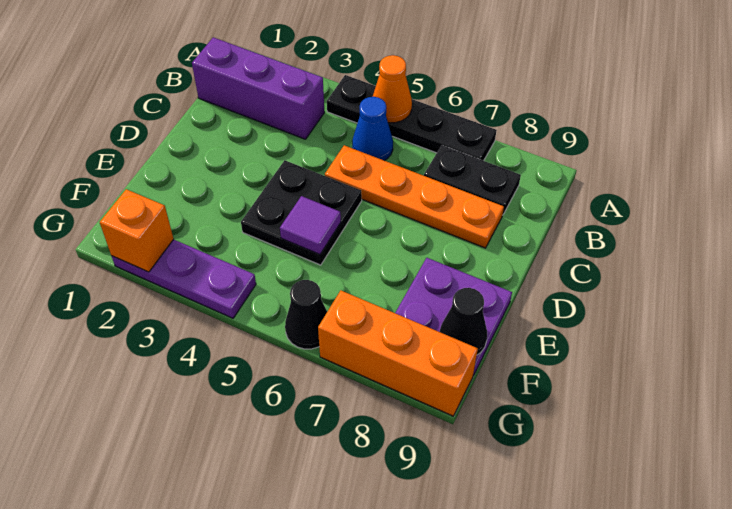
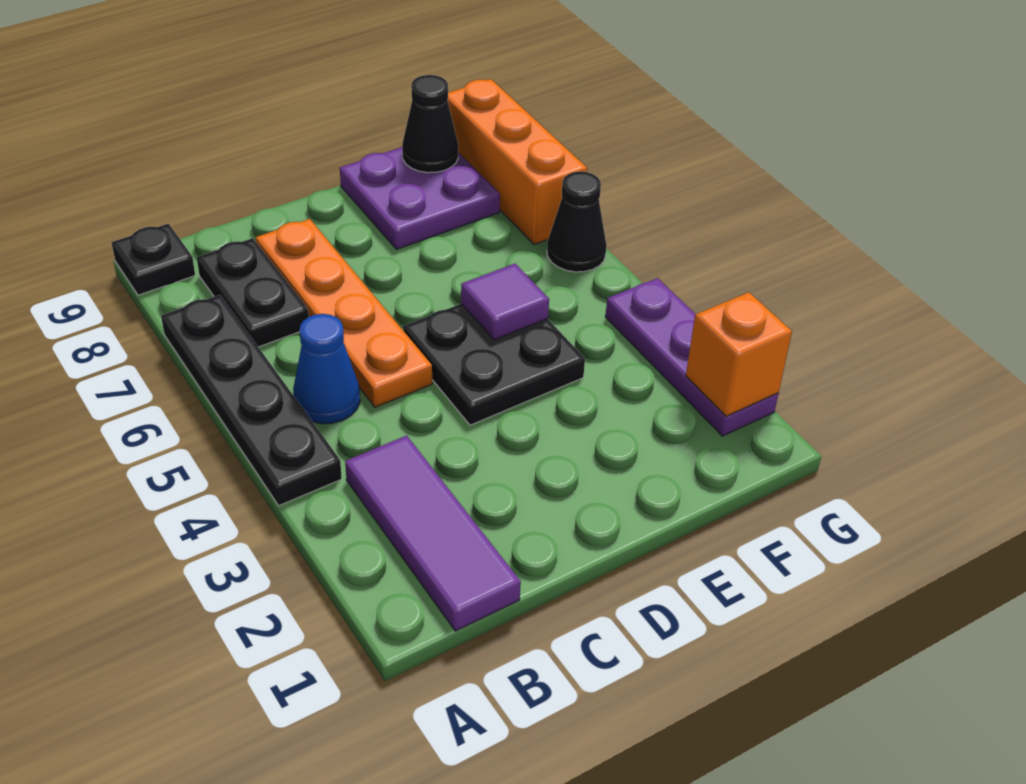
orange cone A5 level 2 -> none
none -> black plate A9 level 1
purple brick B1:B3 level 1 -> purple tile B1:B3 level 1

